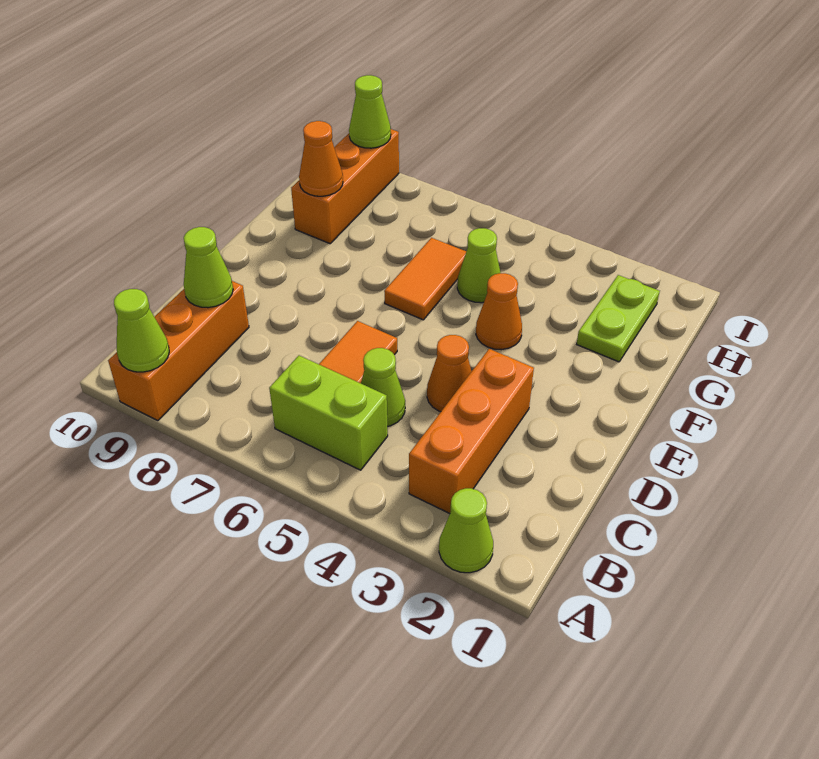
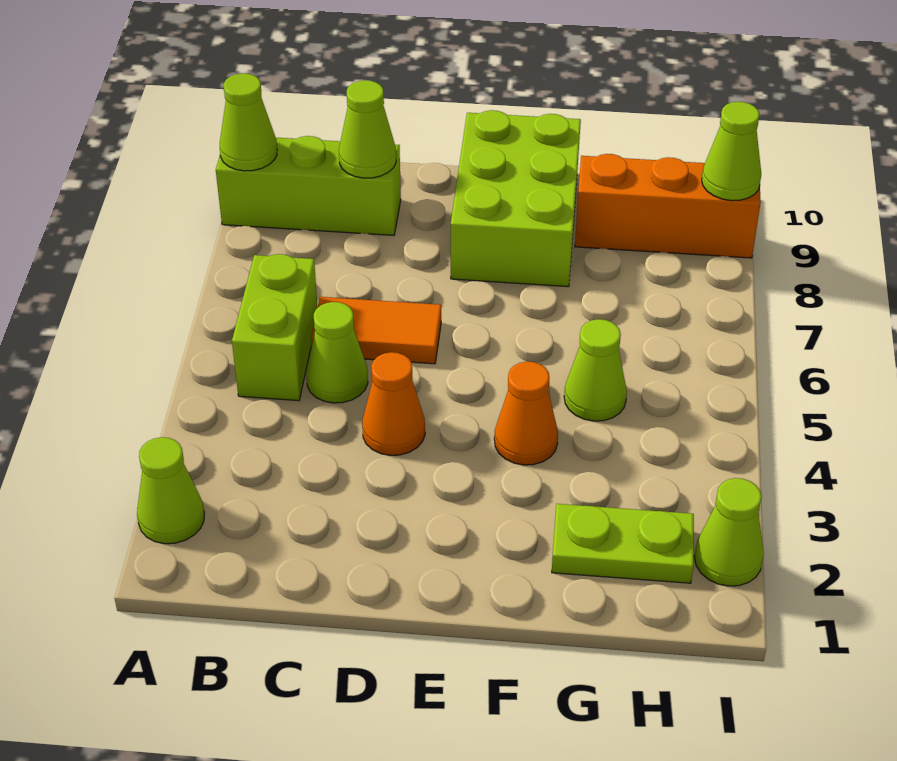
orange brick A9:C9 level 1 -> lime brick A9:C9 level 1
orange brick B3:D3 level 1 -> none
none -> lime brick E8:F10 level 1
orange tile F6:G6 level 1 -> none
orange cone G9 level 2 -> none
none -> lime cone I2 level 1

